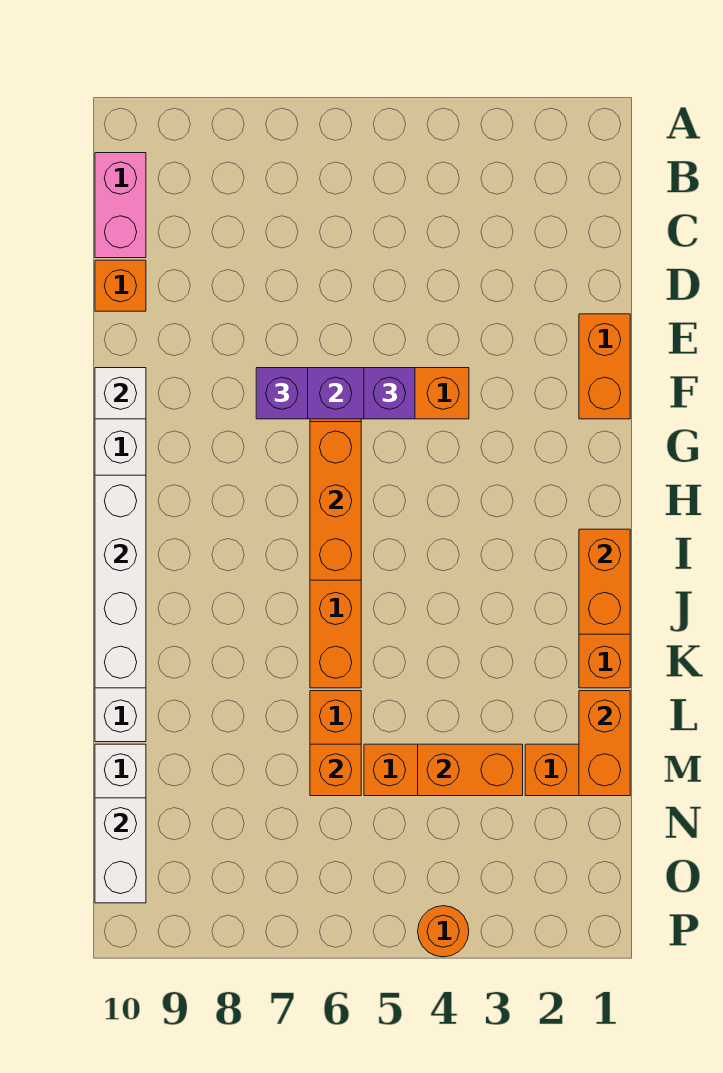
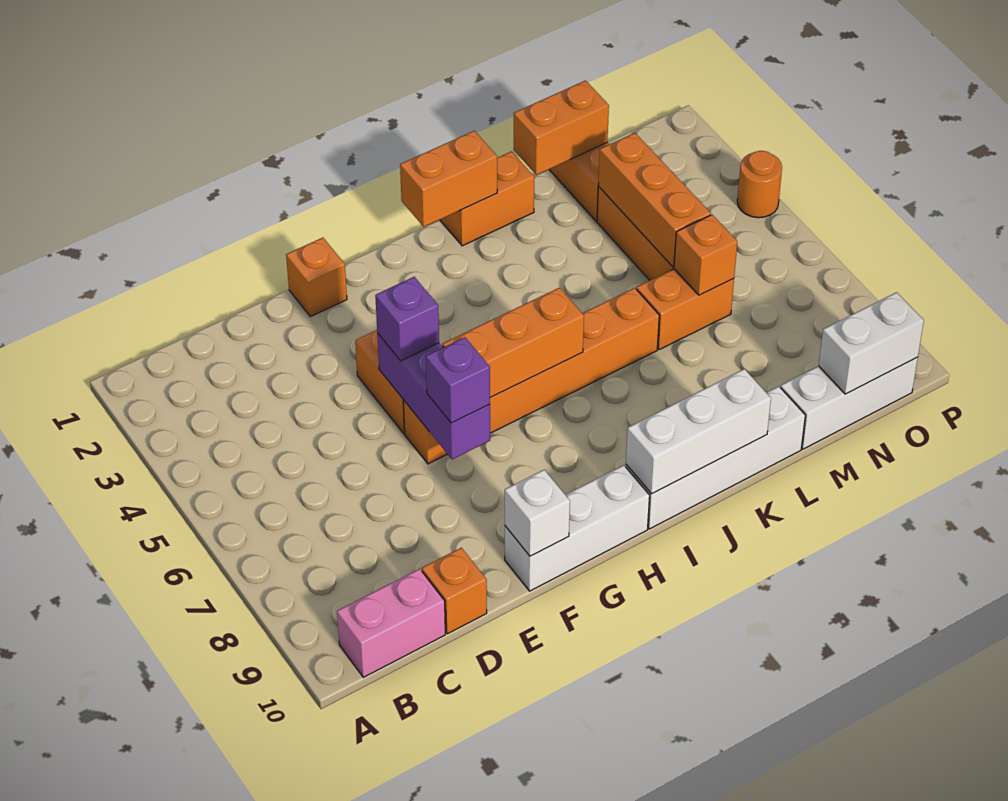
orange brick E1:F1 level 1 -> orange brick F1 level 1
white brick H10:K10 level 2 -> white brick I10:K10 level 2
orange brick M3:M4 level 2 -> orange brick M3:M5 level 2

